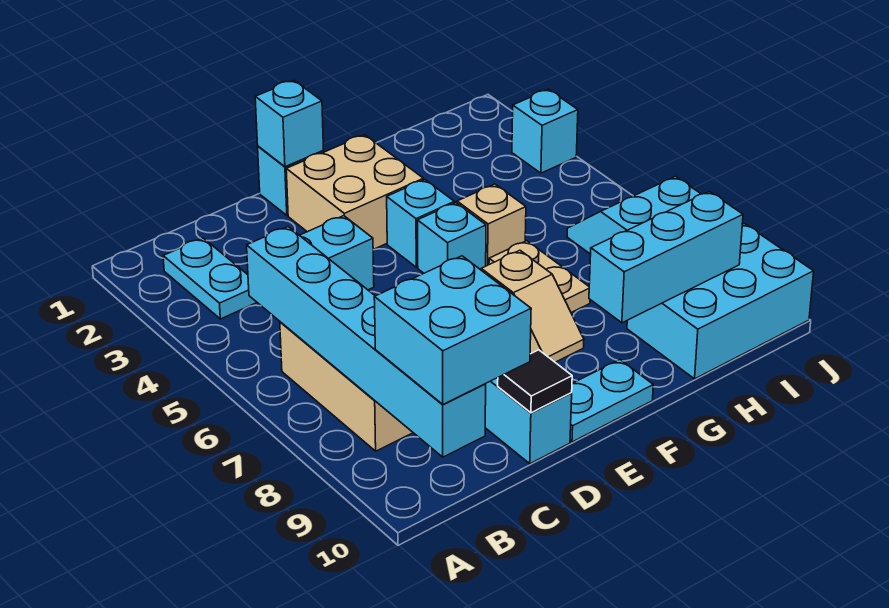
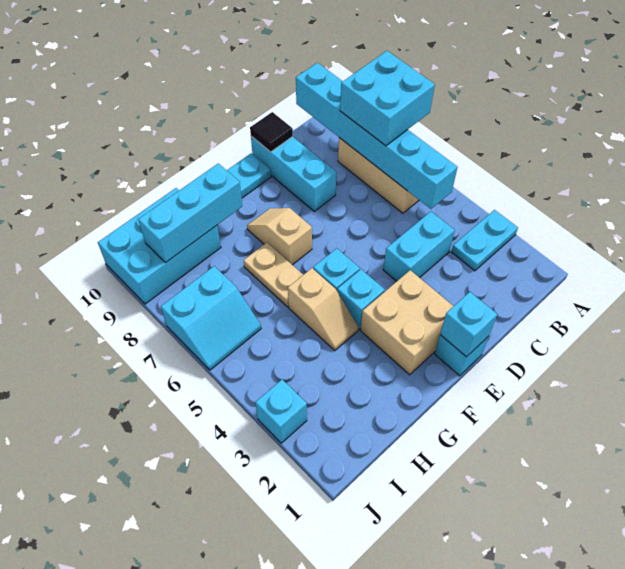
cyan plate B2:B3 level 1 -> cyan plate A3:B3 level 1
cyan brick B9:C10 level 3 -> cyan brick A7:B8 level 3

